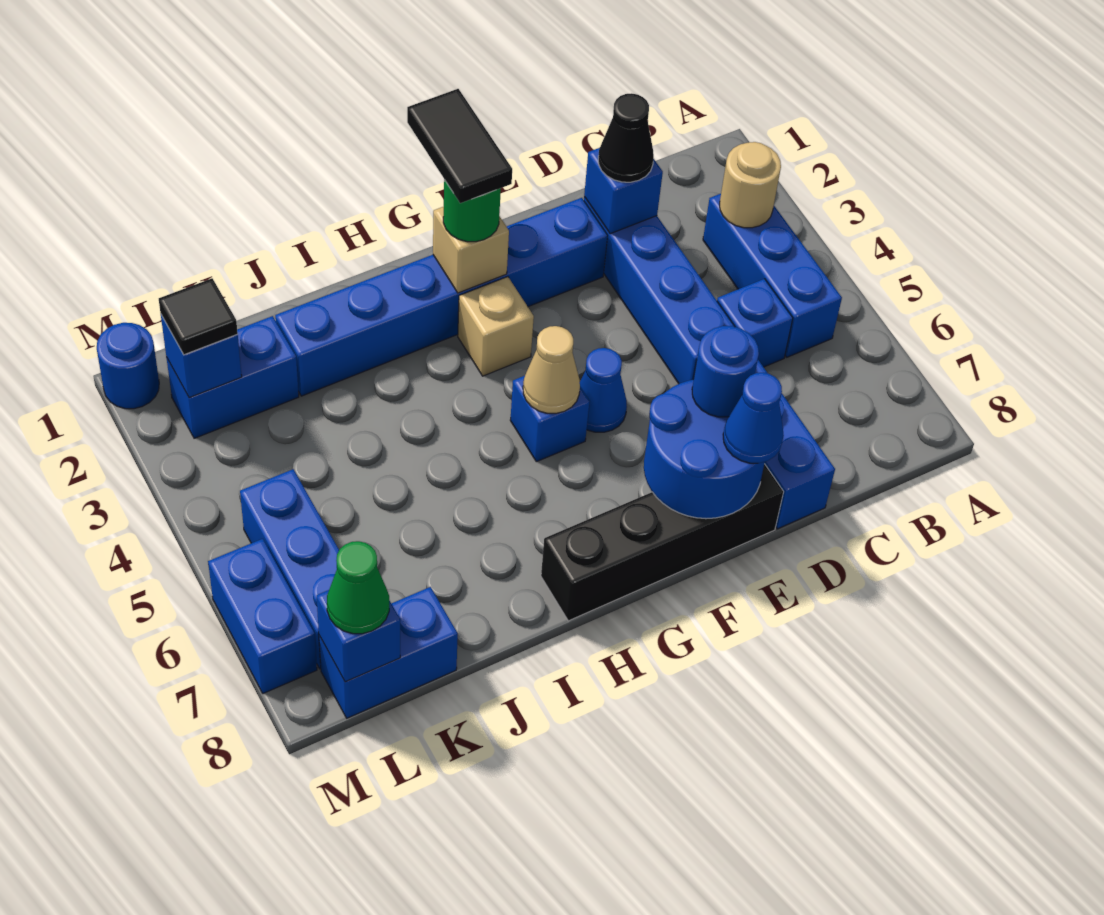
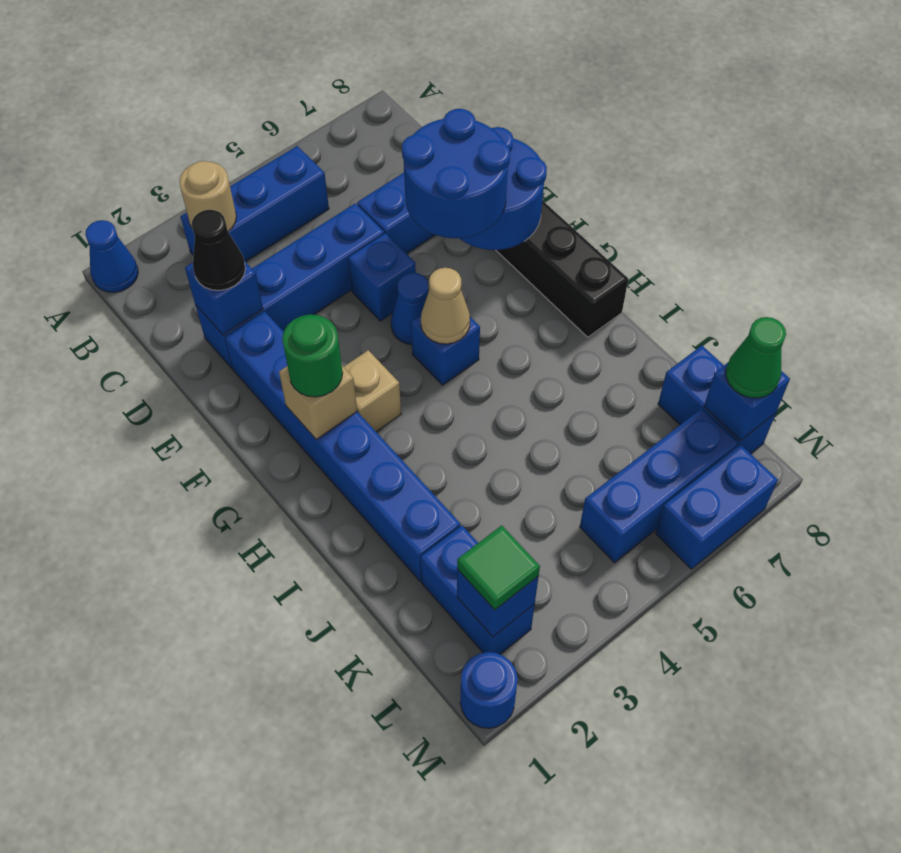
blue brick C5 level 1 -> blue brick E5 level 1
blue round brick E7 level 3 -> blue round brick E6:F7 level 3
blue cone E8 level 3 -> blue cone A1 level 1
black tile G1:G2 level 4 -> none
black tile L2 level 3 -> green tile L2 level 3

